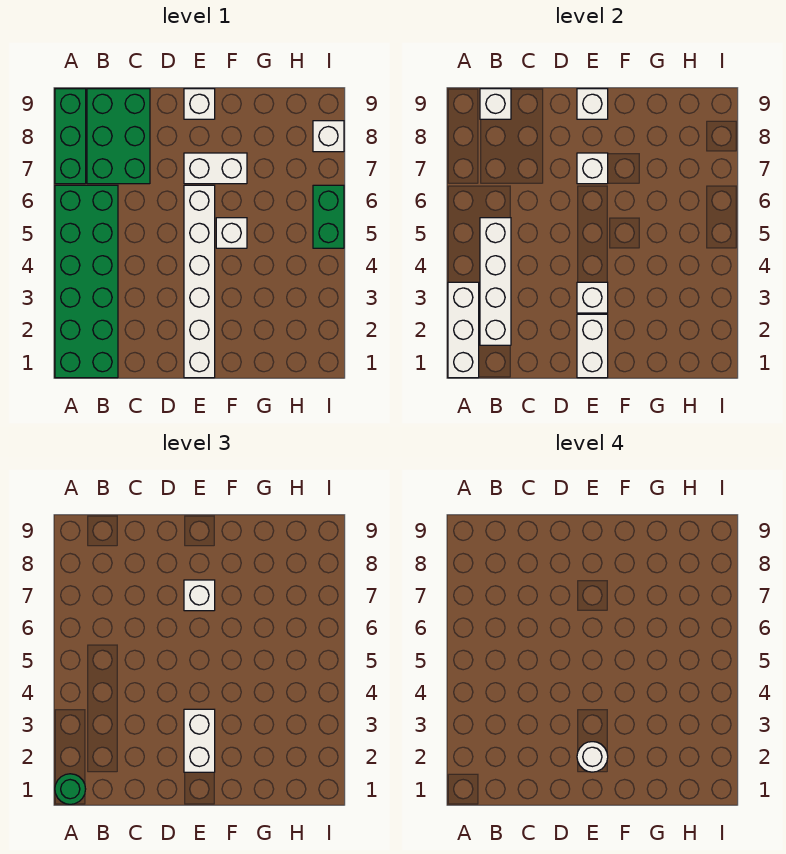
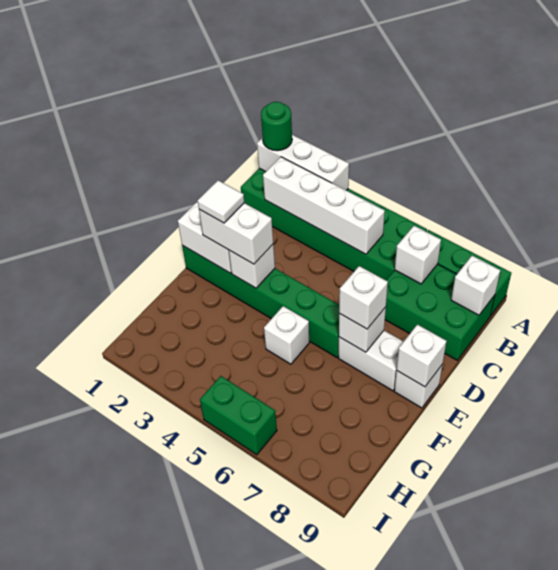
white brick E1:E6 level 1 -> green brick E1:E6 level 1
white round brick E2 level 4 -> white tile E2 level 4
white brick E7:F7 level 1 -> white brick E7:E8 level 1
white brick I8 level 1 -> white brick B7 level 2

